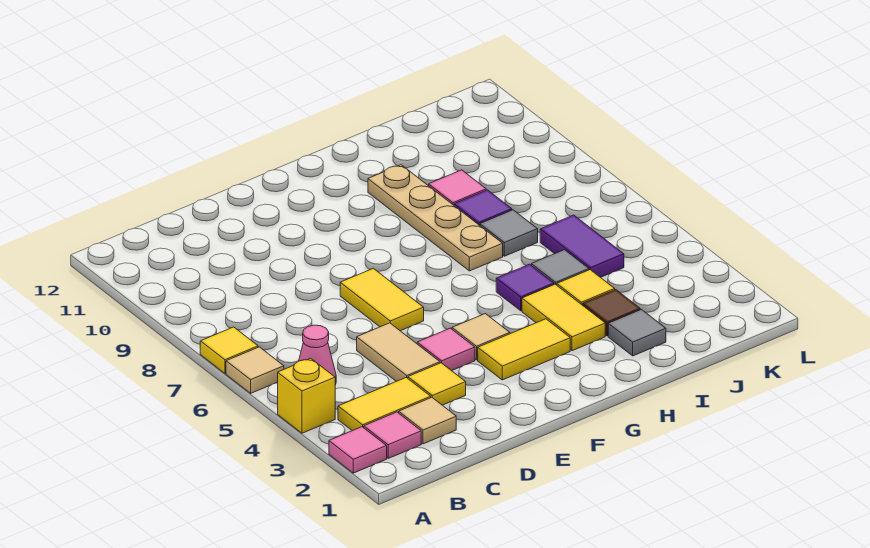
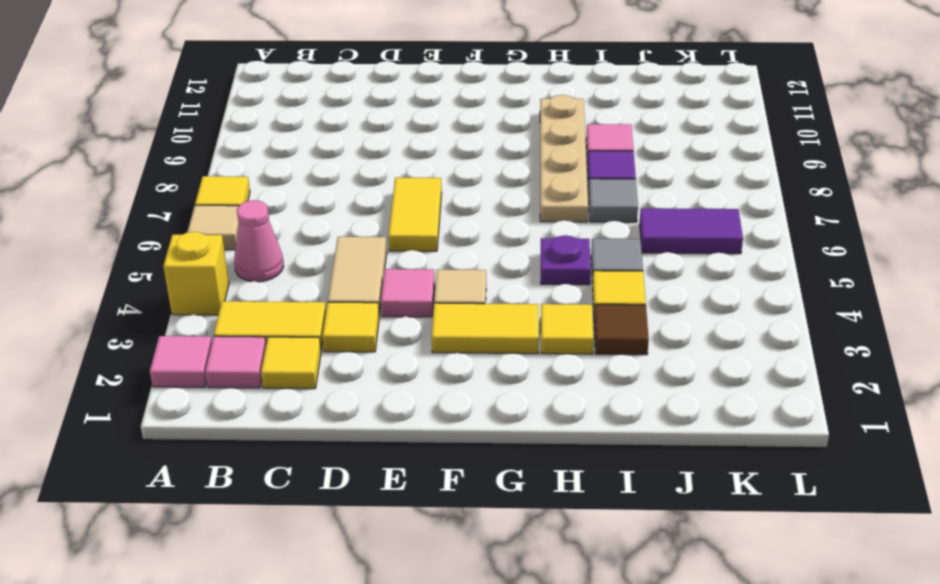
tan tile C2 level 1 -> yellow tile C2 level 1
yellow tile H3:H4 level 1 -> yellow tile H3 level 1
purple tile H5 level 1 -> purple plate H5 level 1
grey tile I2 level 1 -> none
purple tile J5:J6 level 1 -> purple tile J6:K6 level 1

